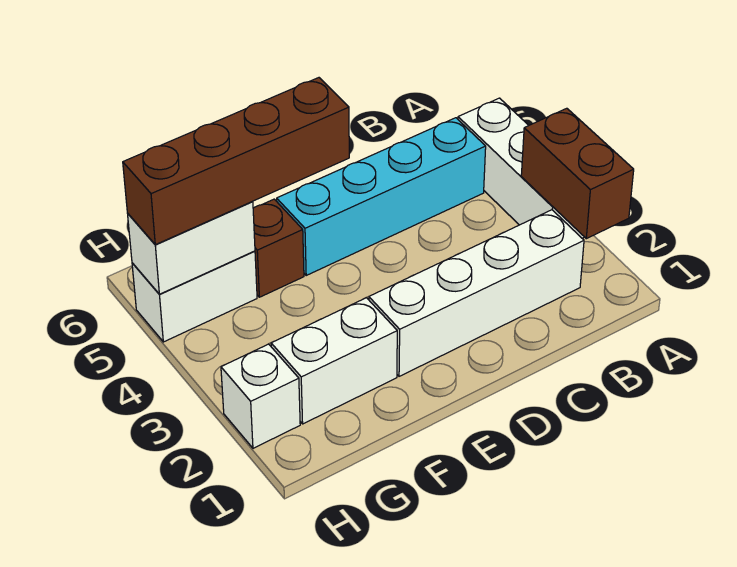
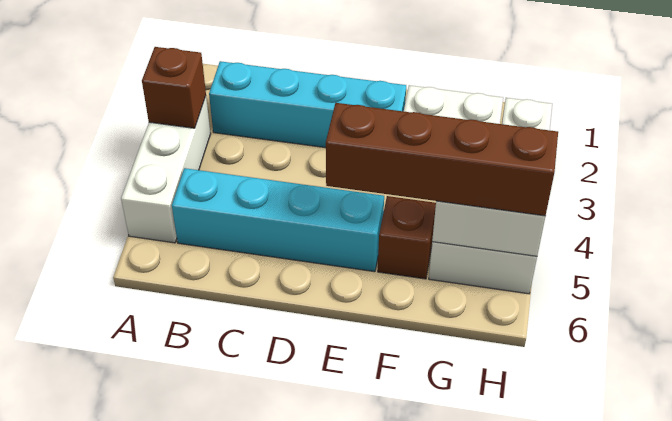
brown brick A2:A3 level 2 -> brown brick A3 level 2
white brick B2:E2 level 1 -> cyan brick B2:E2 level 1

